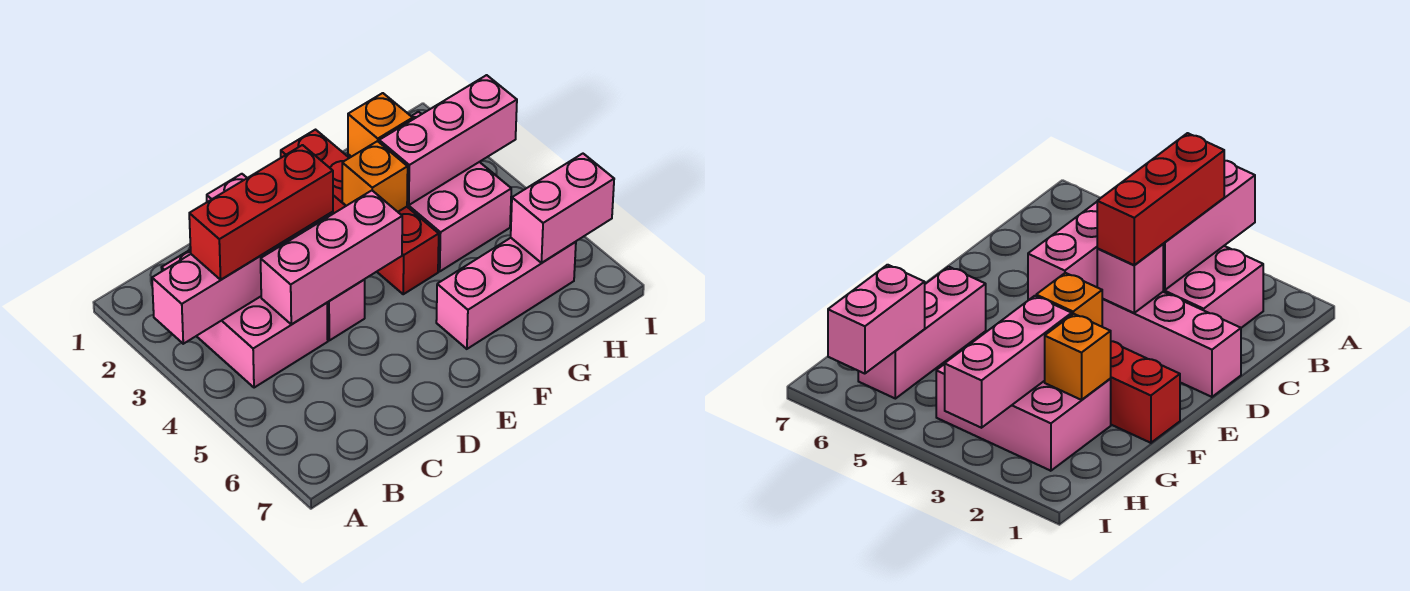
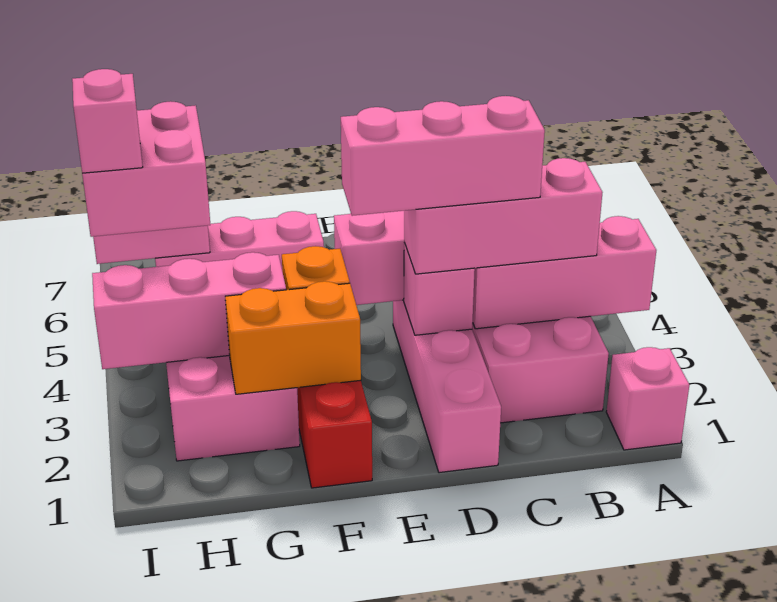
none -> pink brick A1 level 1
red brick B3:D3 level 3 -> pink brick B3:D3 level 3
none -> pink brick C3:E3 level 4
orange brick G2 level 2 -> orange brick F2:G2 level 2
none -> pink brick H5:I6 level 3
none -> pink brick I5 level 4

